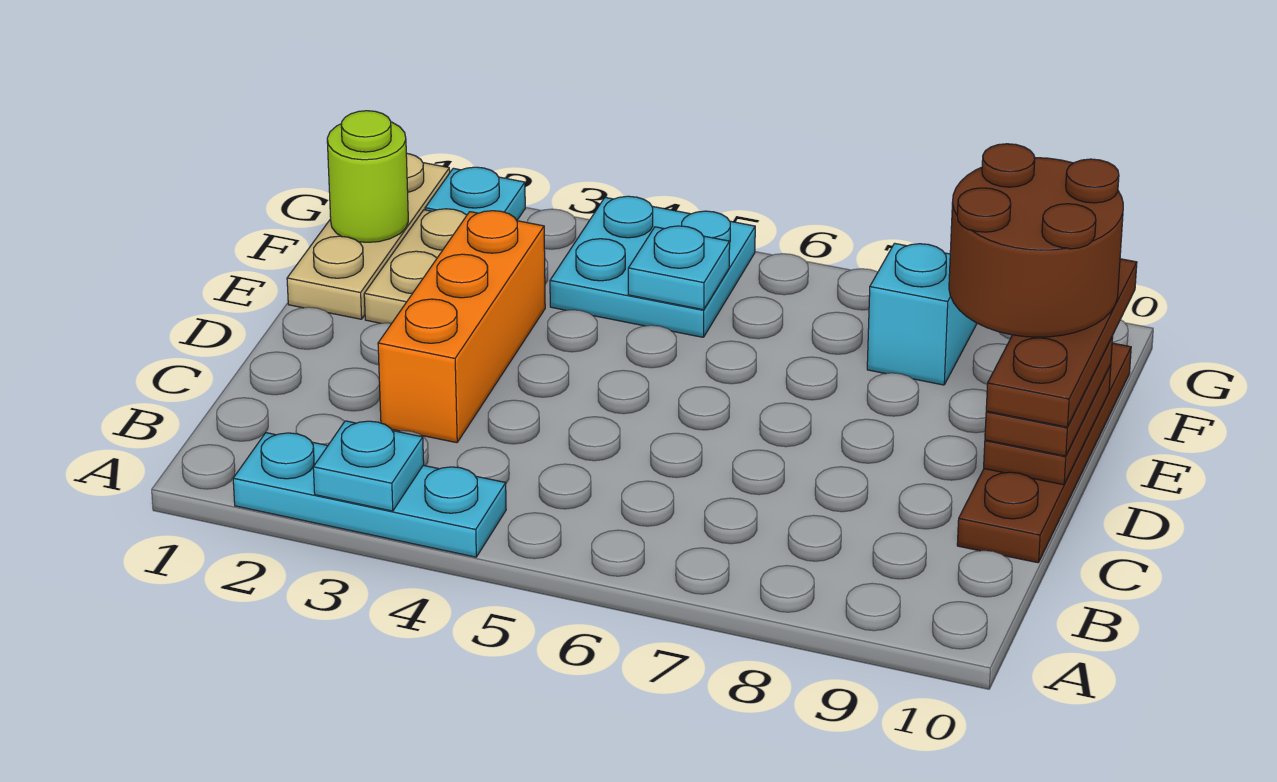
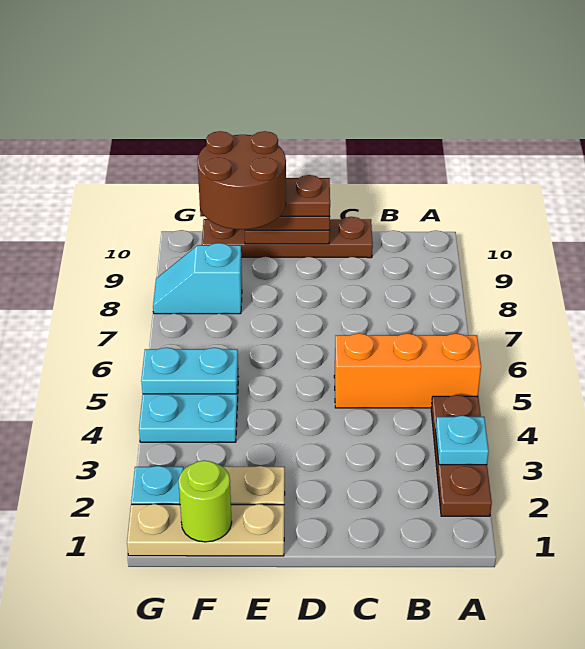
cyan plate A2:A4 level 1 -> brown plate A2:A4 level 1
orange brick C3:E3 level 1 -> orange brick A5:C5 level 1
cyan plate F5 level 2 -> cyan plate F5:G5 level 2

